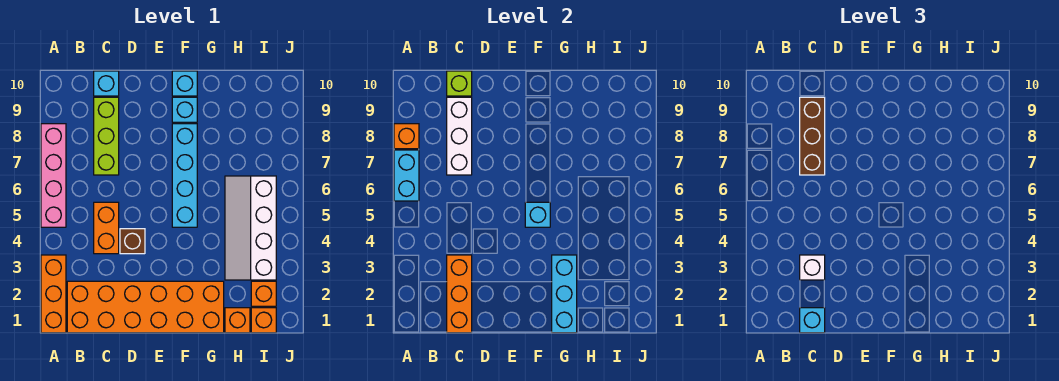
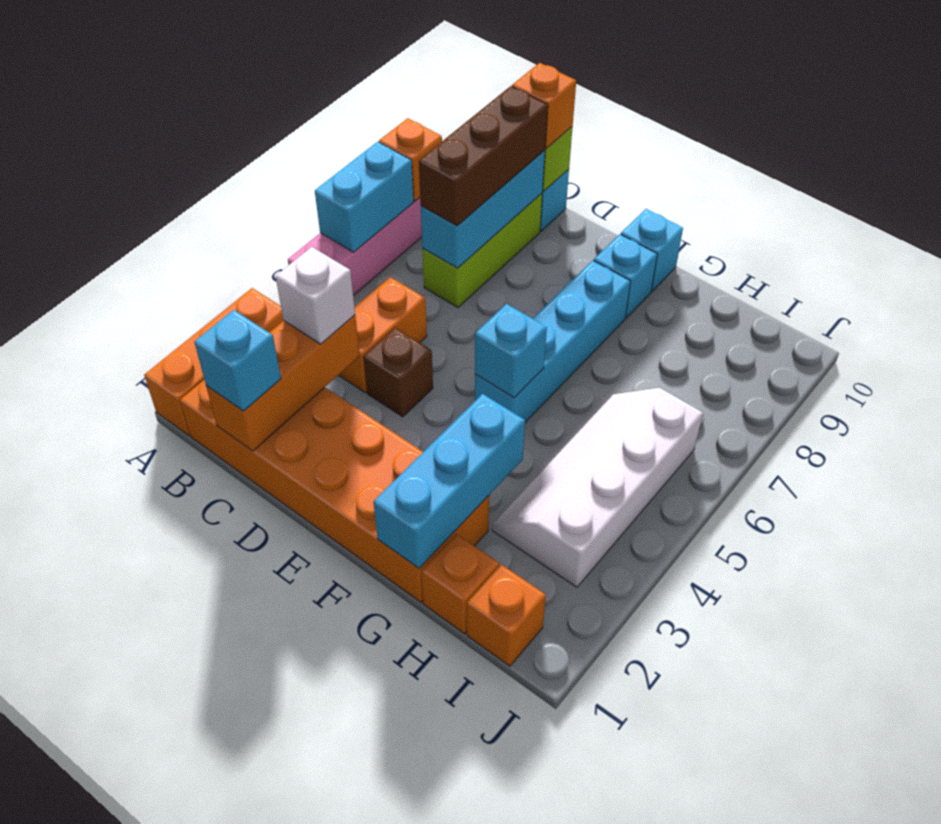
white brick C7:C9 level 2 -> cyan brick C7:C9 level 2
orange brick I2 level 1 -> orange brick C10 level 3

